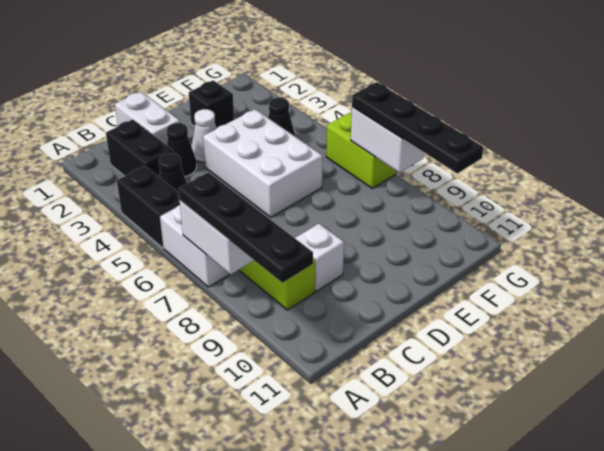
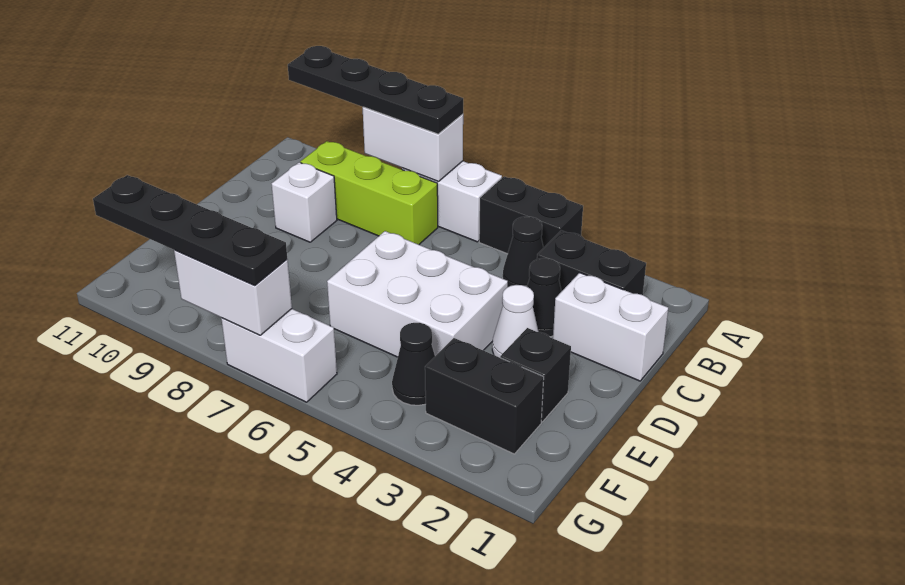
none -> black brick F2:F3 level 1
lime brick G6:G7 level 1 -> white brick G6:G7 level 1

